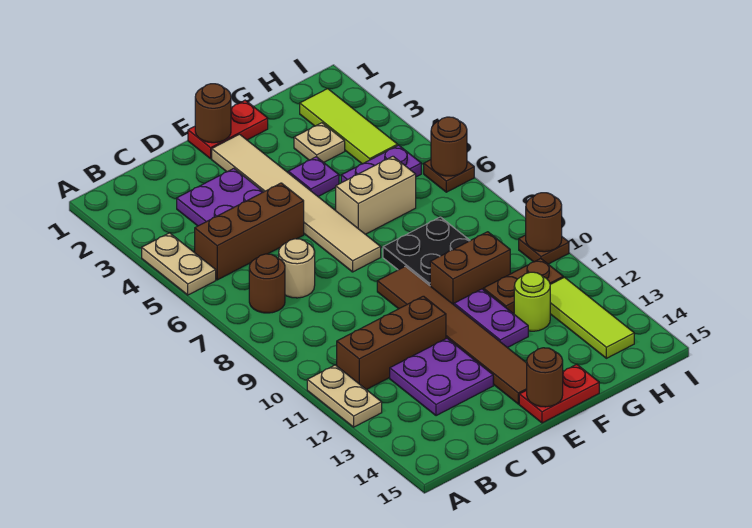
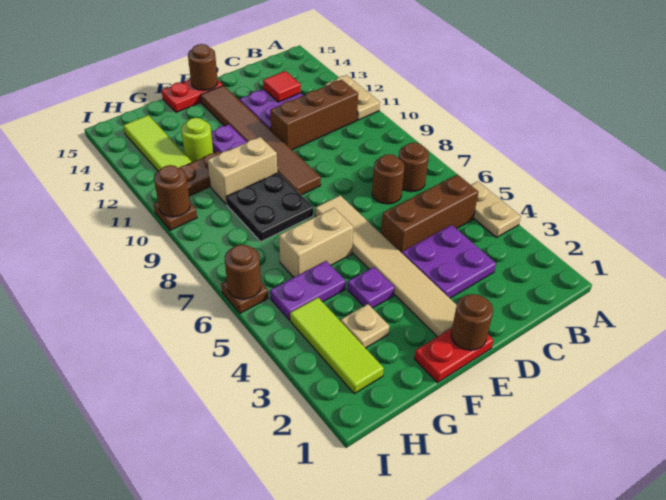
tan round brick C7 level 1 -> brown round brick C7 level 1
none -> red tile C13 level 2
brown brick F10:G10 level 1 -> tan brick F10:G10 level 1

